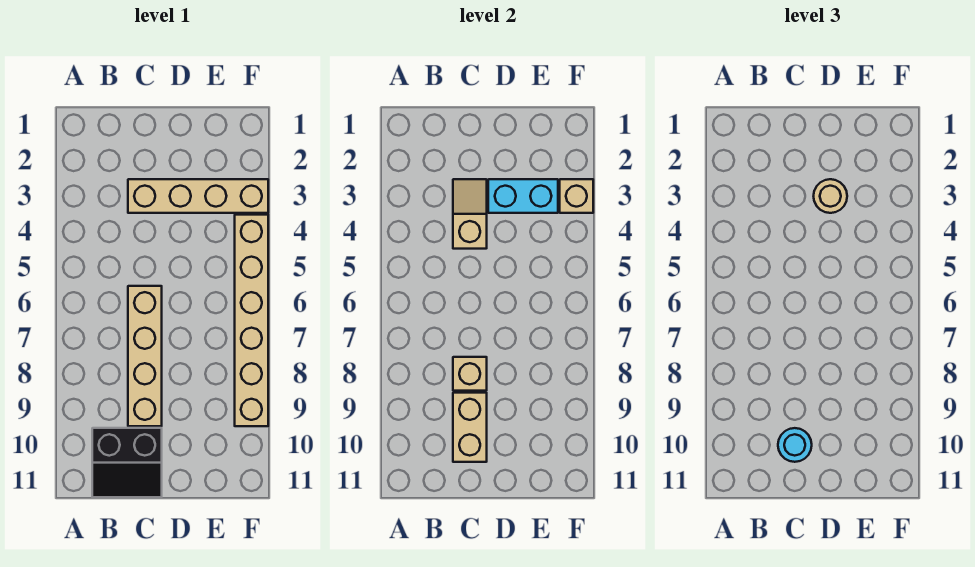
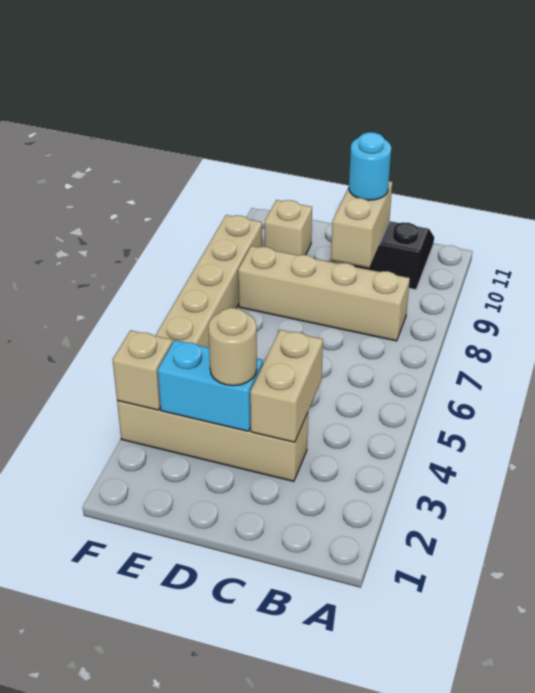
tan slope C3:C4 level 2 top 4 -> tan brick C3:C4 level 2
tan brick C6:C9 level 1 -> tan brick B8:E8 level 1
tan brick C8 level 2 -> tan brick E10 level 1

